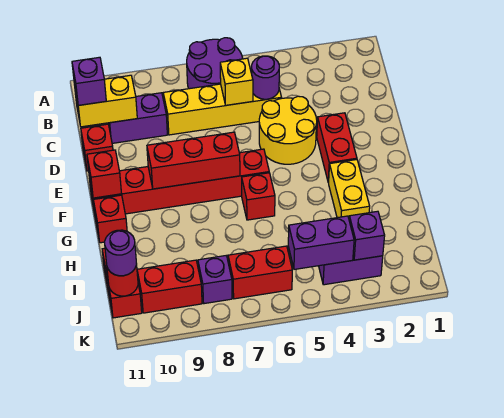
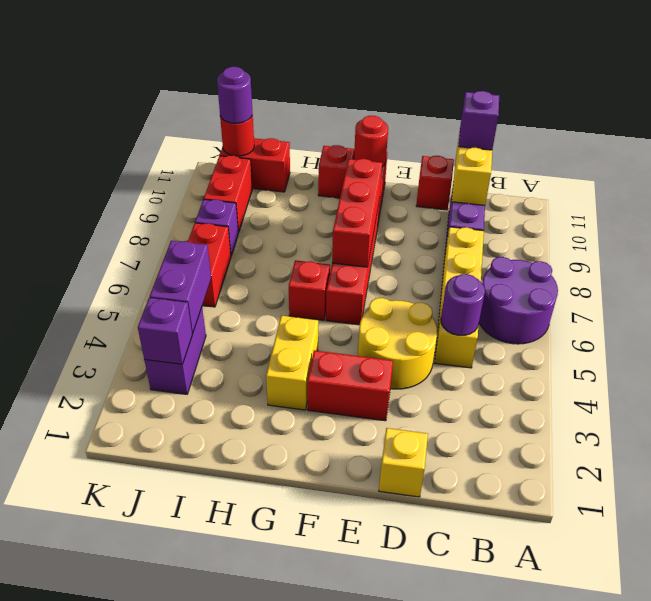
yellow brick C6 level 2 -> yellow brick D1 level 1
red brick F11 level 2 -> red round brick F11 level 2
yellow brick G3:H3 level 1 -> yellow brick G3:G4 level 1

